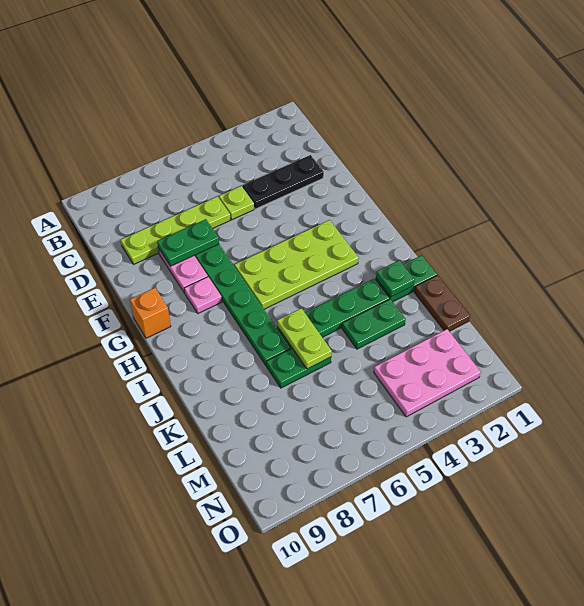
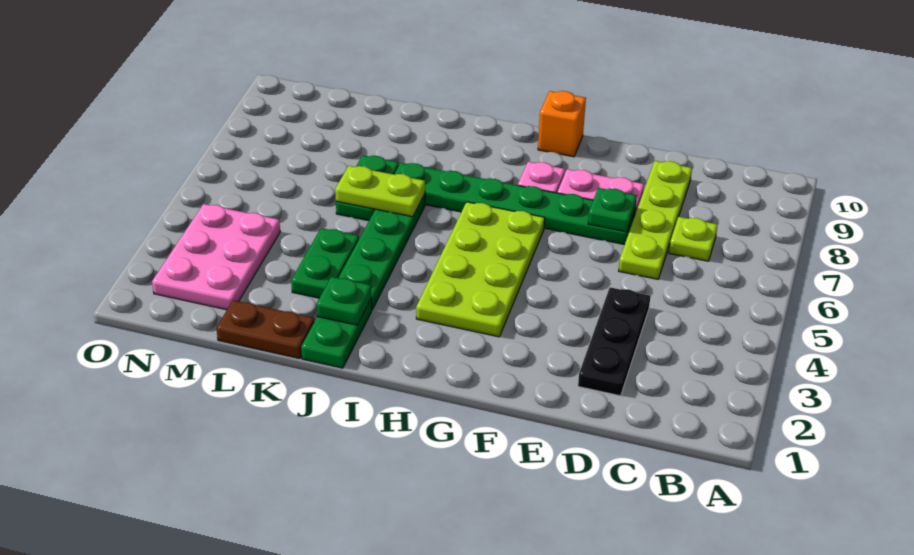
lime plate D5 level 1 -> lime plate C7 level 1
green plate E7:E8 level 2 -> green plate E7 level 2

